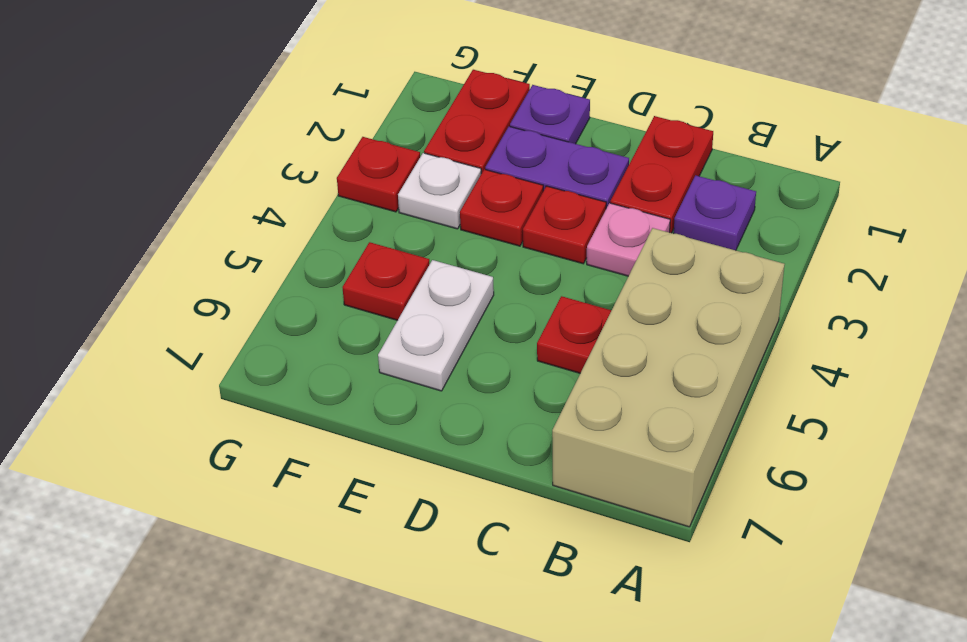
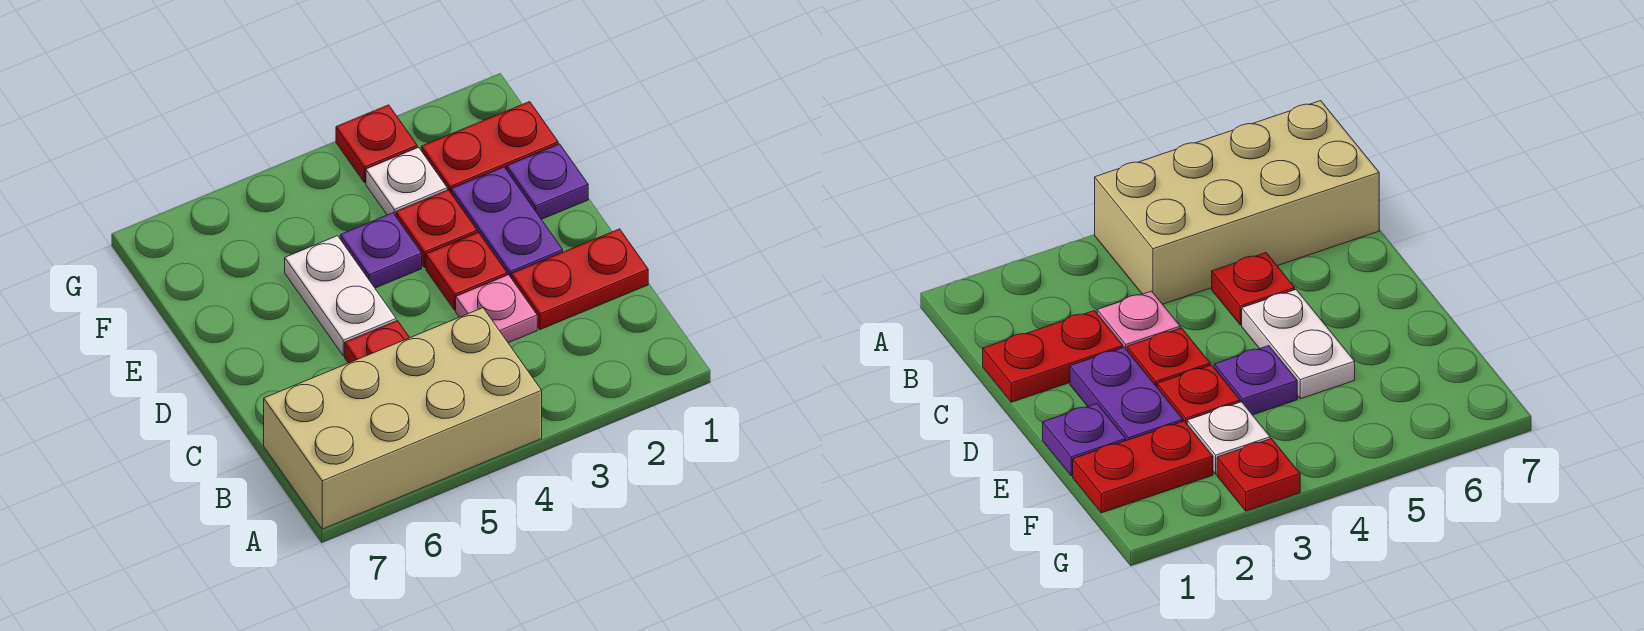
purple plate B2 level 1 -> purple plate E4 level 1
white plate E5:E6 level 1 -> white plate D5:E5 level 1
red plate F5 level 1 -> none

